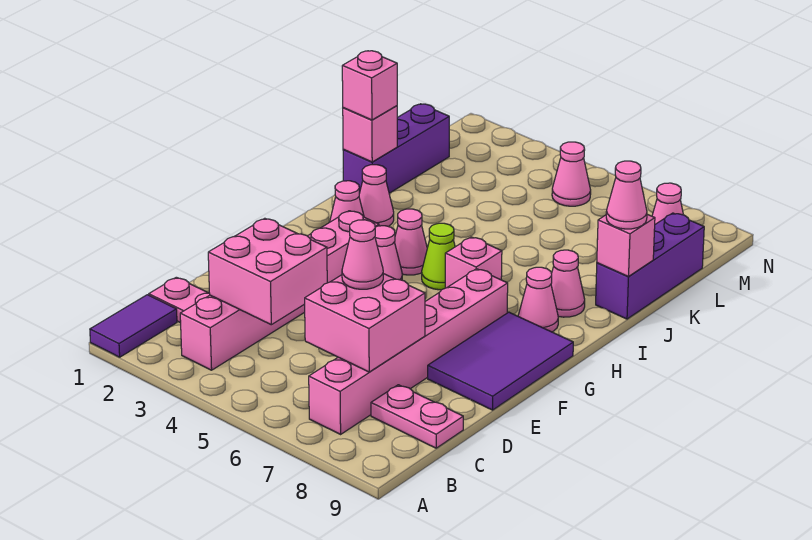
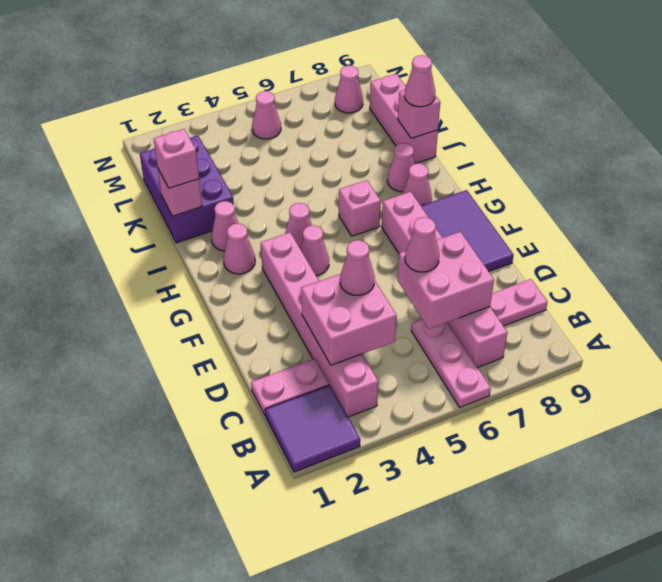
purple tile A1:B1 level 1 -> purple tile A1:B2 level 1
none -> pink plate A6:C6 level 1
none -> pink cone D4 level 3
lime cone H5 level 1 -> none
purple brick J1:L1 level 1 -> purple brick J1:L2 level 1
purple brick J9:L9 level 1 -> pink brick J9:L9 level 1

